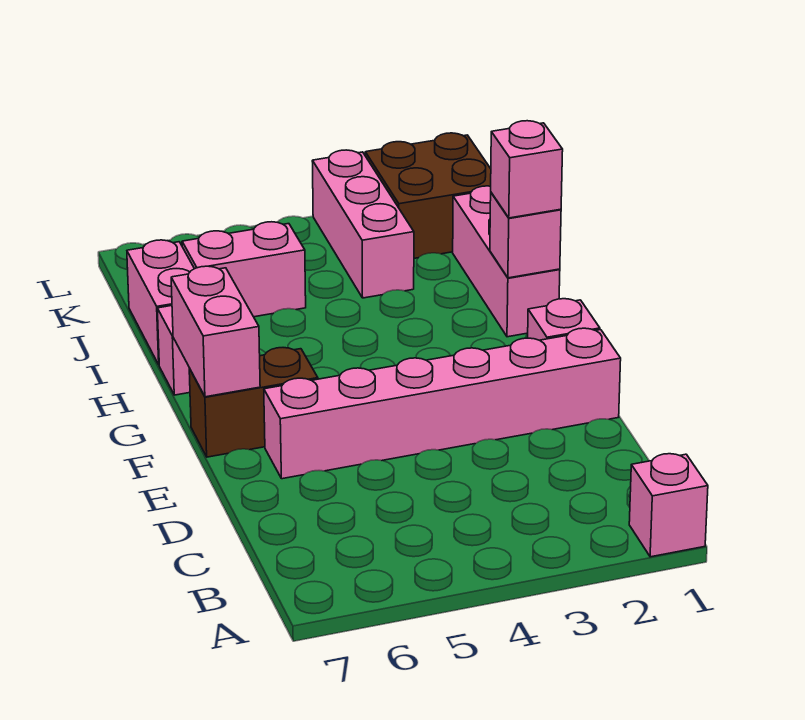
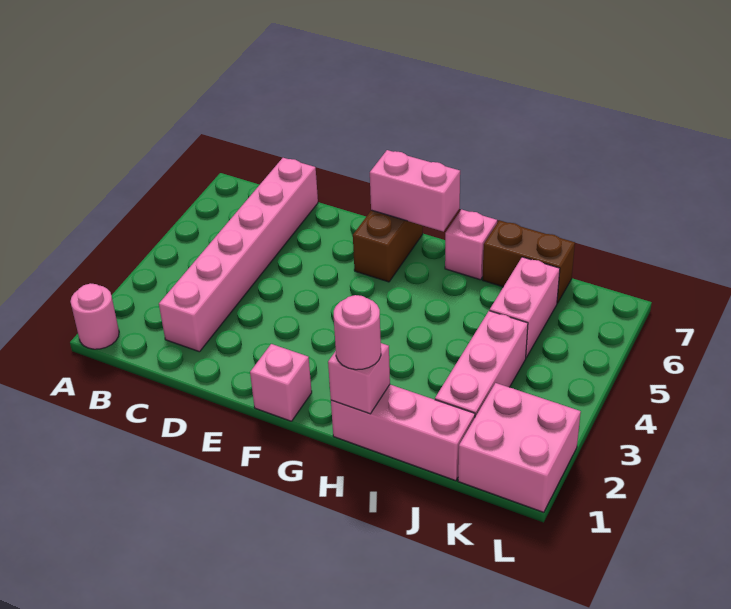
pink brick A1 level 1 -> pink round brick A1 level 1
pink brick E1:E6 level 1 -> pink brick C2:C7 level 1
pink brick H1 level 3 -> pink round brick H1 level 3
pink brick I7:J7 level 1 -> brown brick I7:J7 level 1
pink brick J3:L3 level 1 -> pink brick J2:J4 level 1
brown brick K1:L2 level 1 -> pink brick K1:L2 level 1

